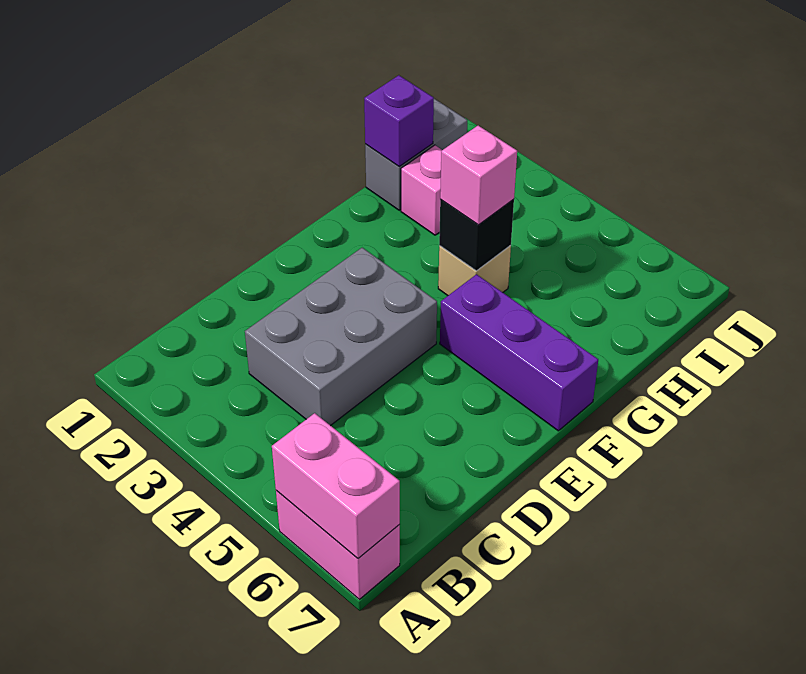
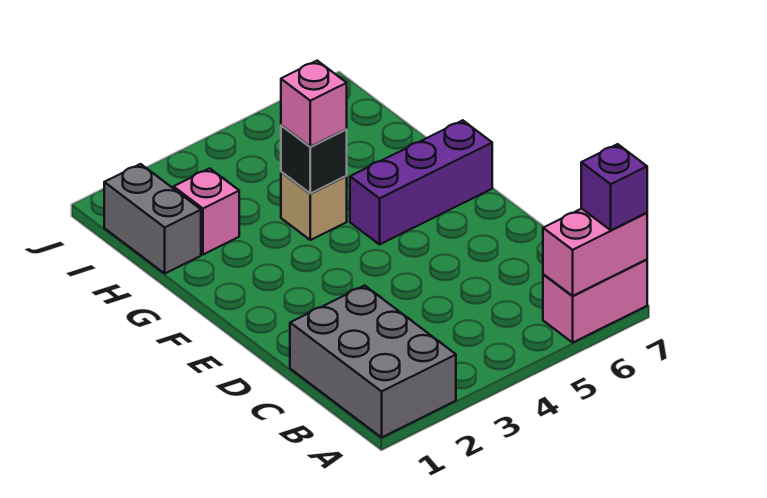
grey brick C3:E4 level 1 -> grey brick A1:C2 level 1
purple brick H1 level 2 -> purple brick A7 level 3

